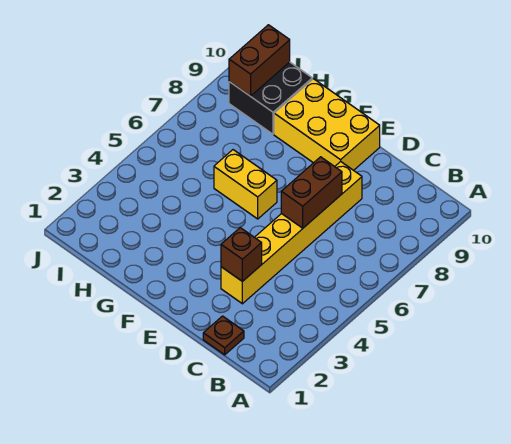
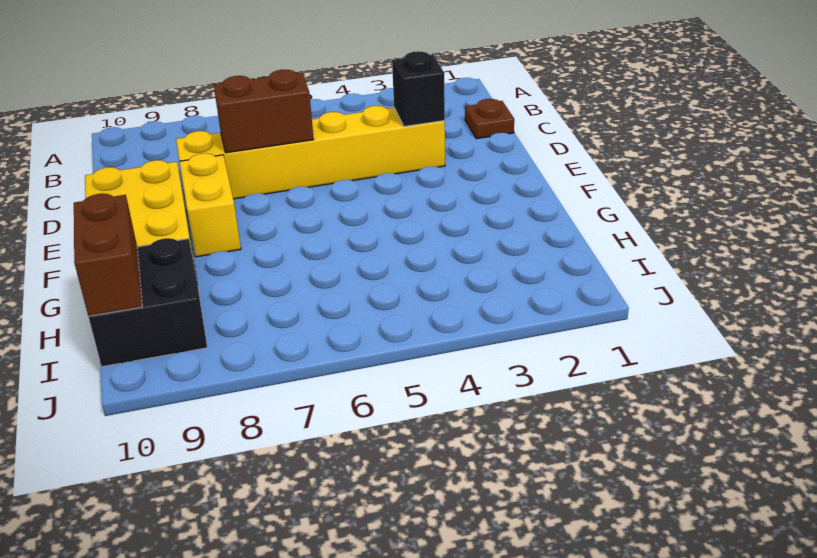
brown brick D3 level 2 -> black brick D3 level 2
yellow brick F6:G6 level 1 -> yellow brick E8:F8 level 1
brown brick I9:I10 level 2 -> brown brick H10:I10 level 2

